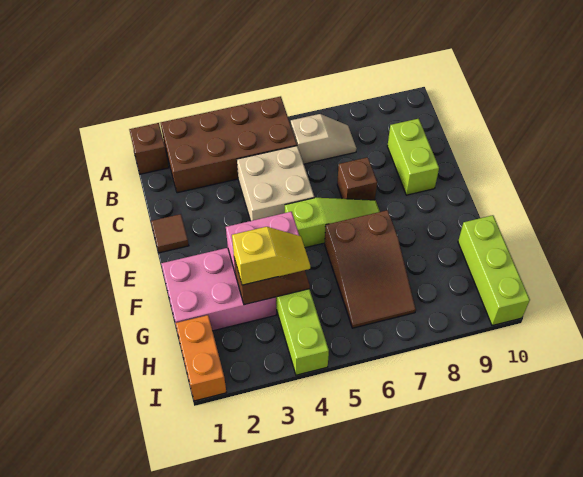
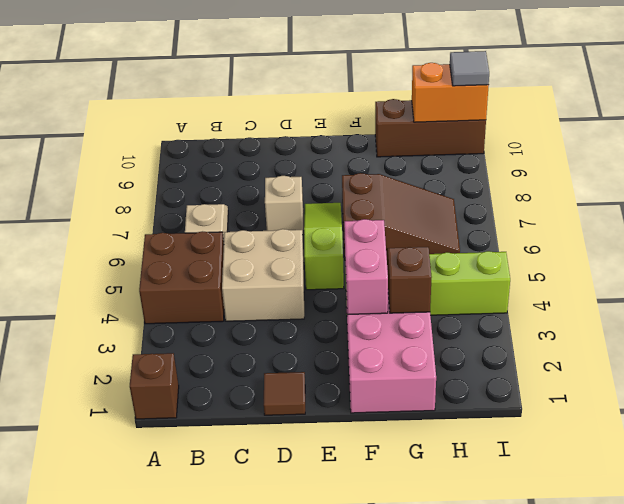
brown brick A2:B5 level 1 -> brown brick A4:B5 level 1
lime brick C9:D9 level 1 -> none
brown brick D7 level 1 -> tan brick D7 level 1
yellow slope G3:G4 level 3 top 3 -> none
lime brick G10:I10 level 1 -> brown brick G10:I10 level 1
orange brick H1:I1 level 1 -> orange brick H10:I10 level 2
none -> grey tile I10 level 3

